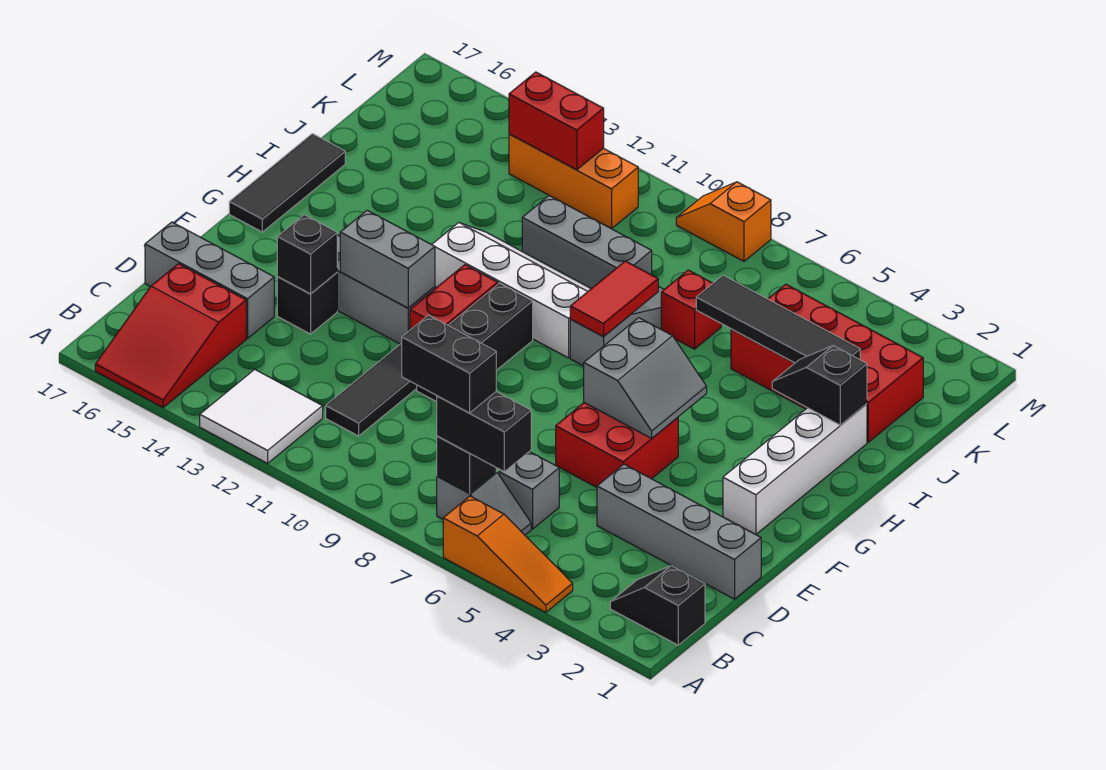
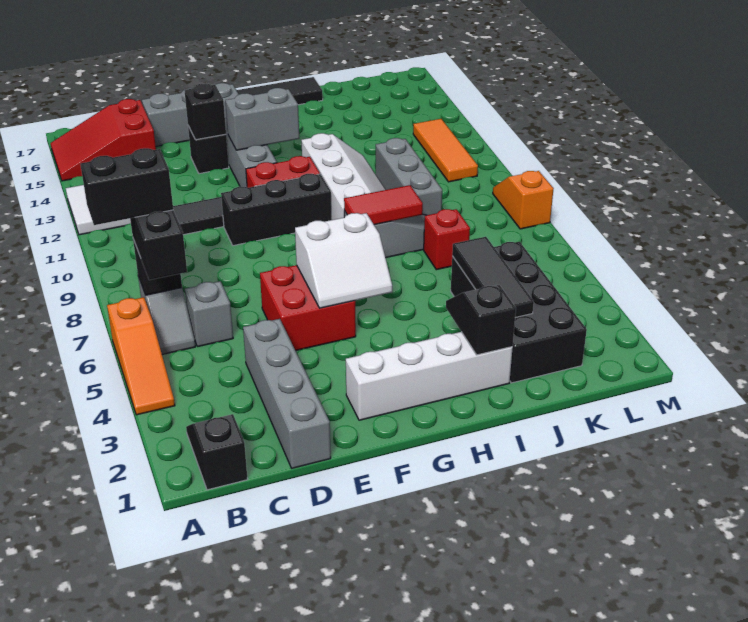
black brick B7:B8 level 4 -> black brick A7:B7 level 4
grey brick D15:D17 level 1 -> grey brick D16:F16 level 1
grey slope F5:G6 level 2 top 6 -> white slope F5:G6 level 2 top 6
grey brick F12:F13 level 2 -> grey brick F13:G13 level 2
red brick J2:K5 level 1 -> black brick J2:K5 level 1
black tile J3:J6 level 2 -> black tile J3:J5 level 2
orange brick L11:L13 level 1 -> orange tile L11:L13 level 1
red brick L12:L13 level 2 -> none

